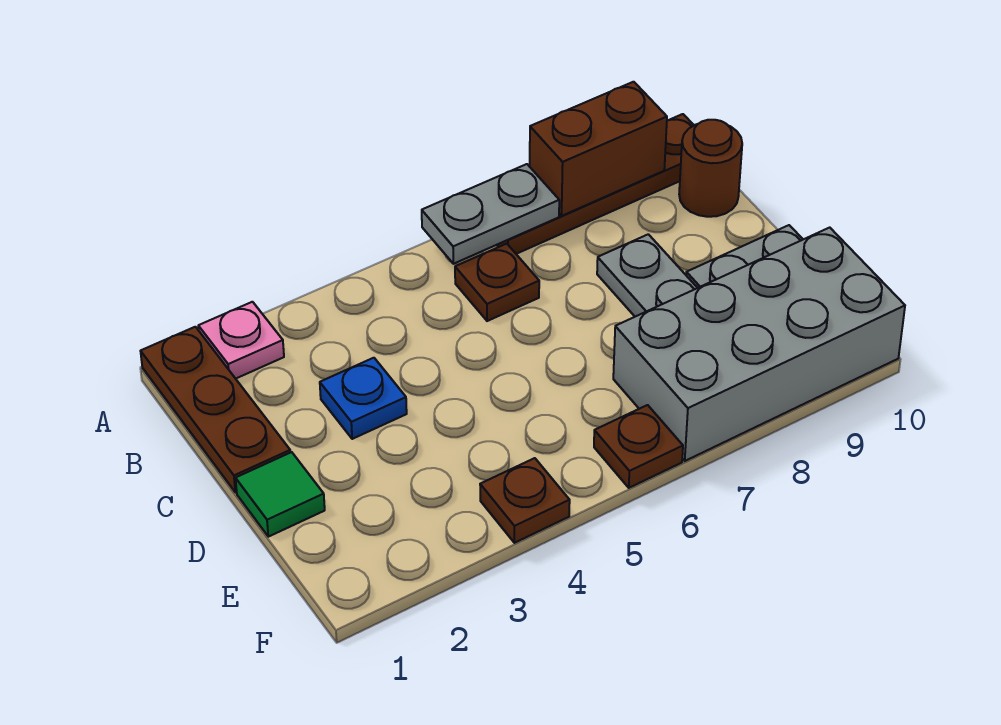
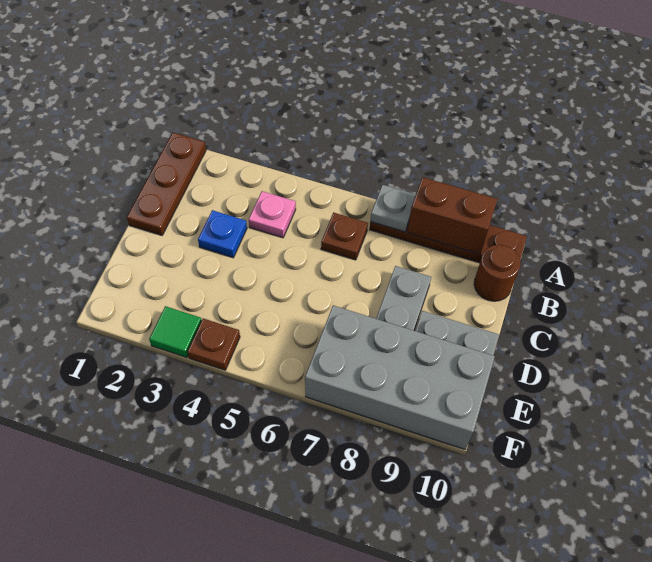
pink plate A2 level 1 -> pink plate B4 level 1
grey plate A6:A7 level 2 -> grey plate A7 level 2
green tile D1 level 1 -> green tile F3 level 1
brown plate F6 level 1 -> none

